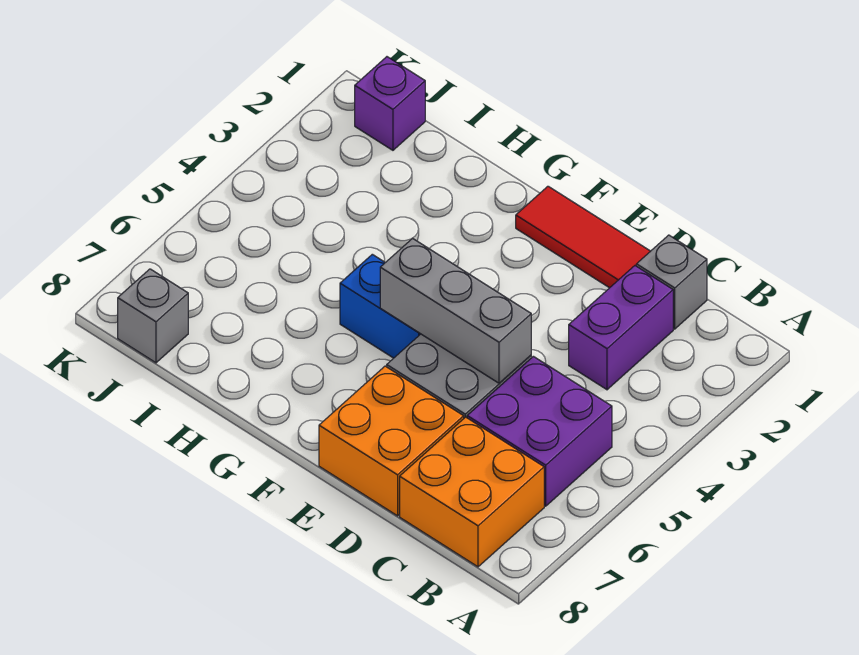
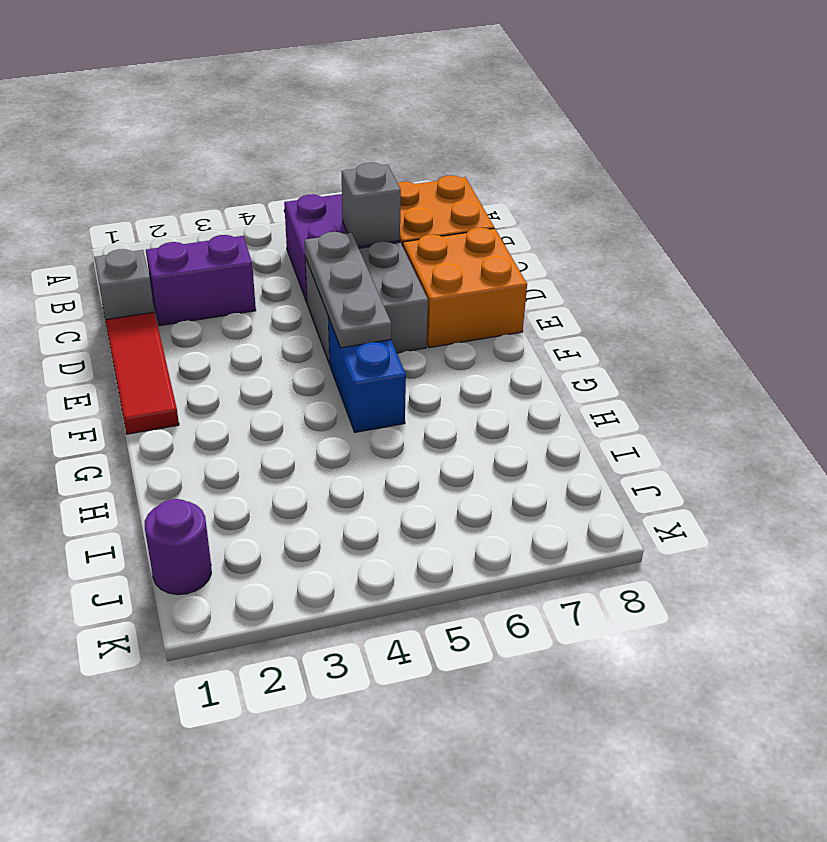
grey brick D5:F5 level 2 -> grey plate D5:F5 level 2
purple brick J1 level 1 -> purple round brick J1 level 1
grey brick J8 level 1 -> grey brick C6 level 2

